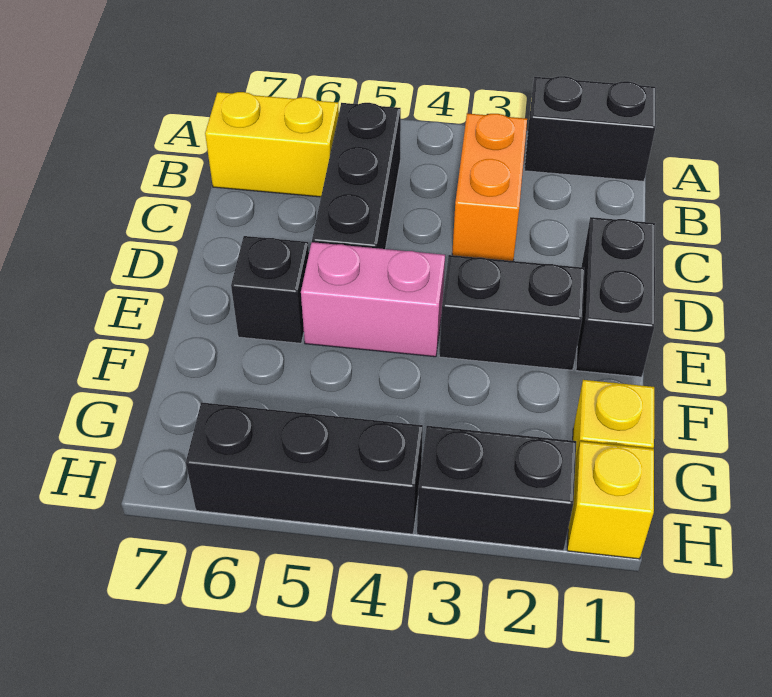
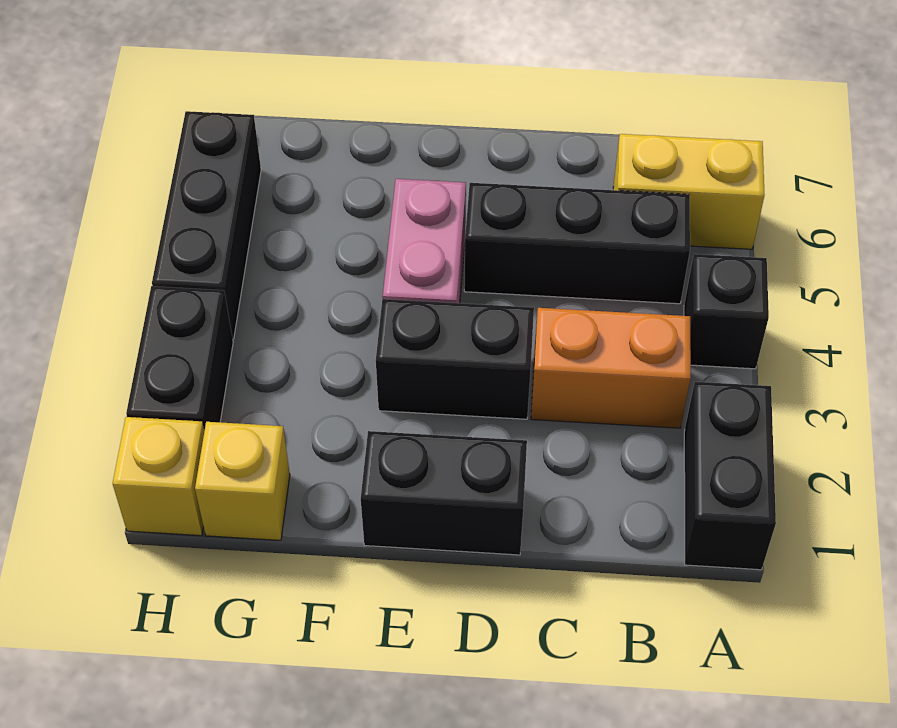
yellow brick B6:B7 level 1 -> yellow brick A6:B6 level 1
black brick E2:E3 level 1 -> black brick D3:E3 level 1
black brick E6 level 1 -> black brick A4 level 1

